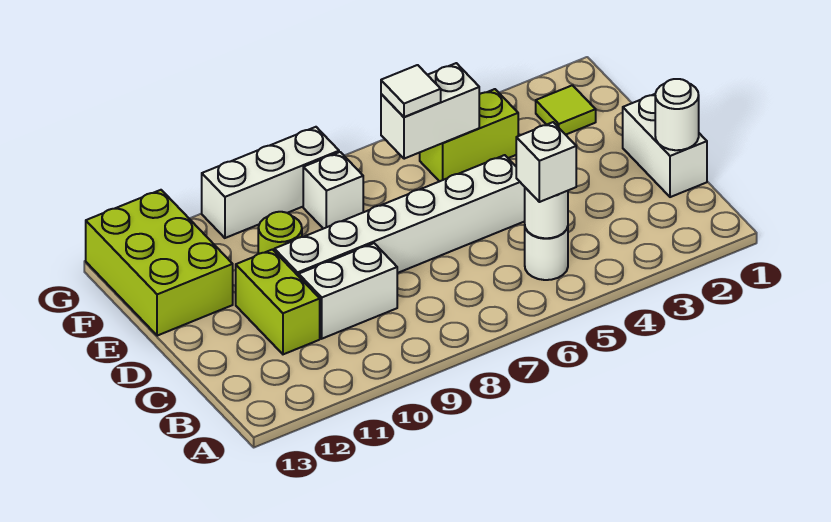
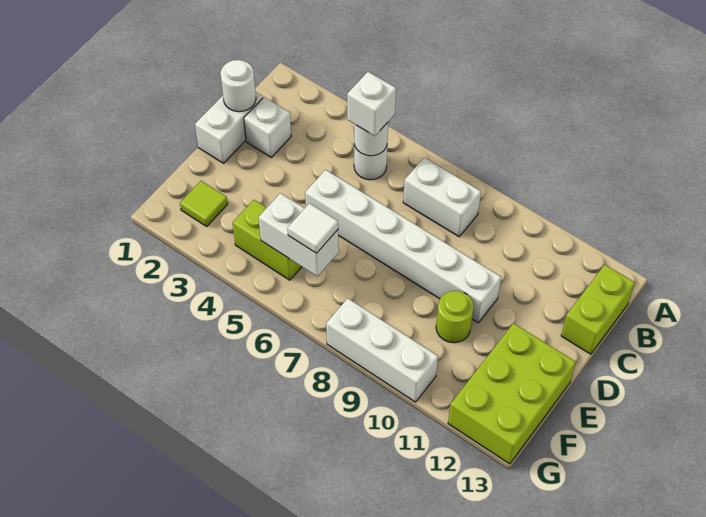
white brick C9:C10 level 1 -> white brick B7:B8 level 1
lime brick C11:D11 level 1 -> lime brick B13:C13 level 1
white brick F8 level 1 -> white brick C2 level 1

